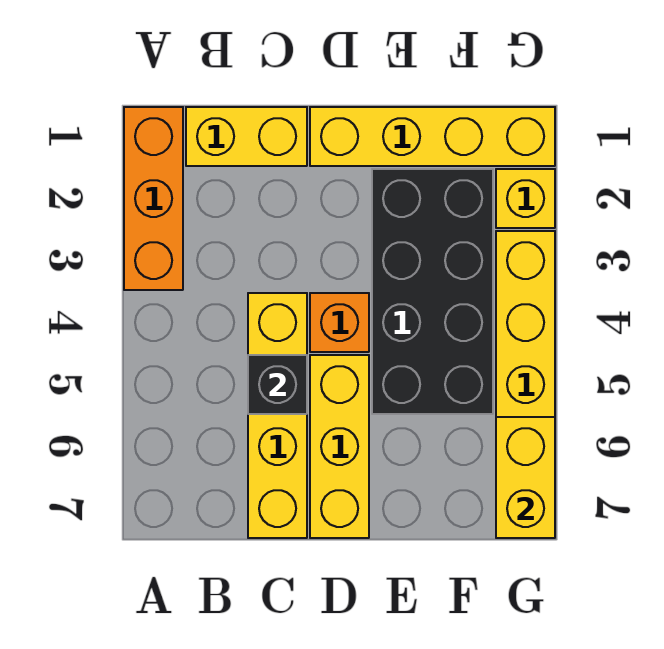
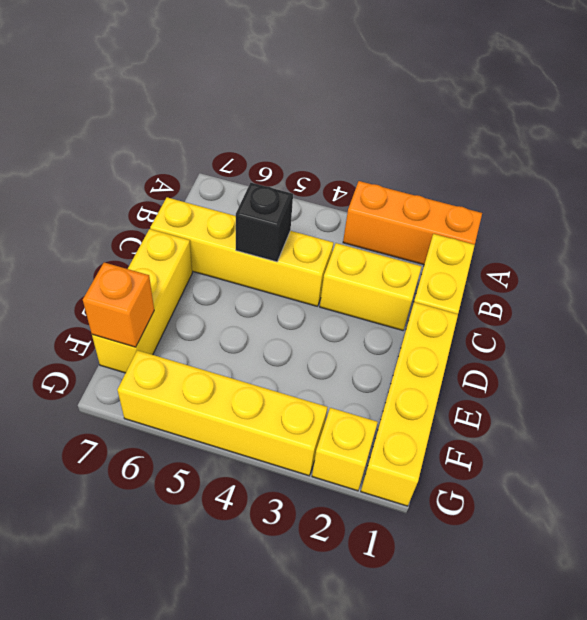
orange brick D4 level 1 -> orange brick F7 level 2
yellow brick D5:D7 level 1 -> yellow brick D7:F7 level 1
black brick E2:F5 level 1 -> none
yellow brick G6:G7 level 2 -> yellow brick C2:C3 level 1

